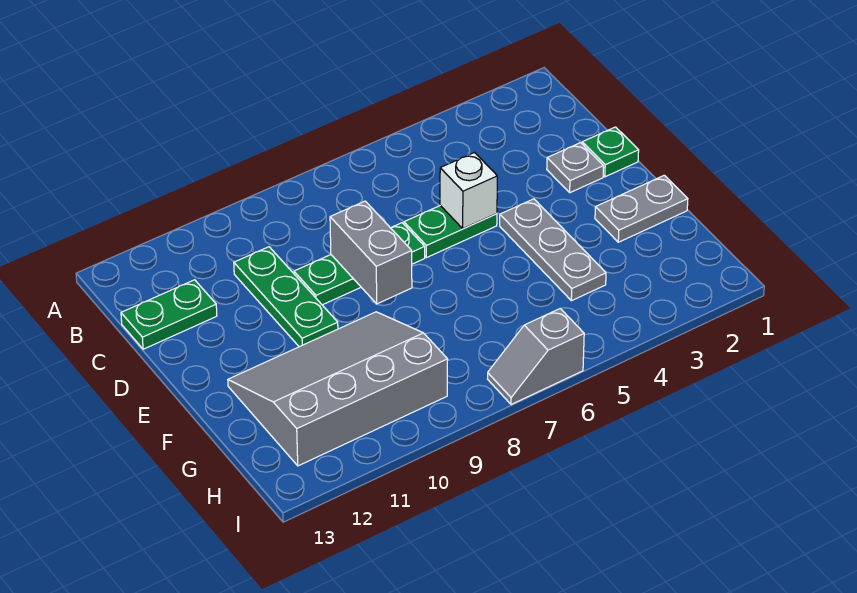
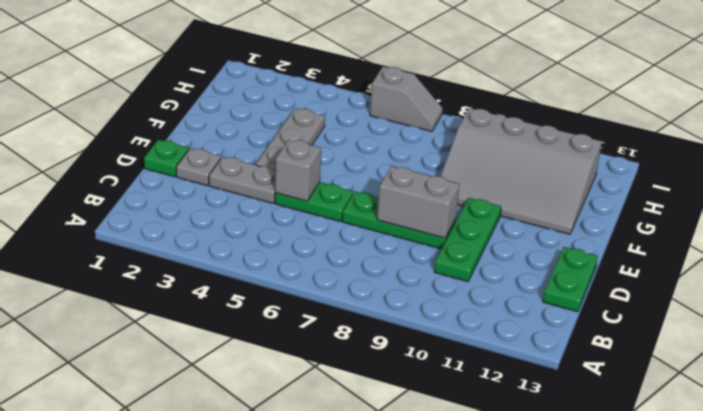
green plate C12:C13 level 1 -> green plate C13:D13 level 1
white brick D5 level 2 -> grey brick D5 level 2
grey brick D8:E8 level 2 -> grey brick D8:D9 level 2
grey plate F1:F2 level 1 -> grey plate D3:D4 level 1

